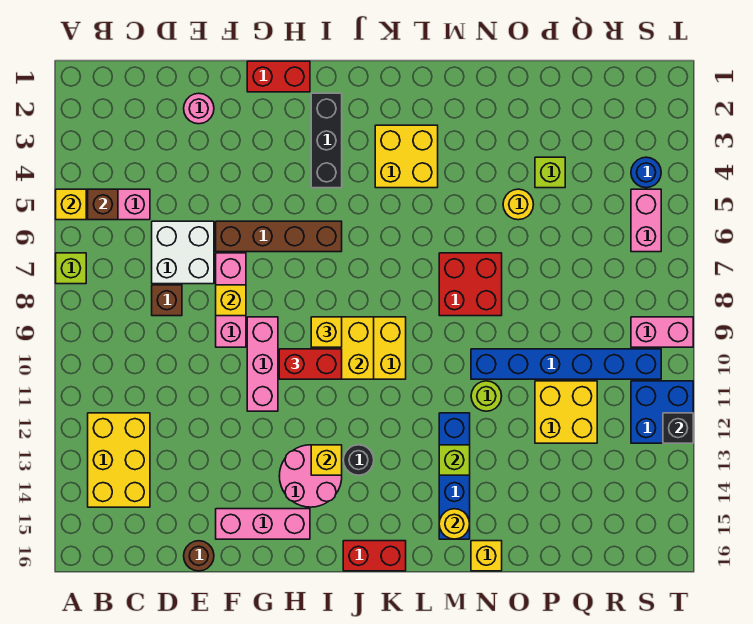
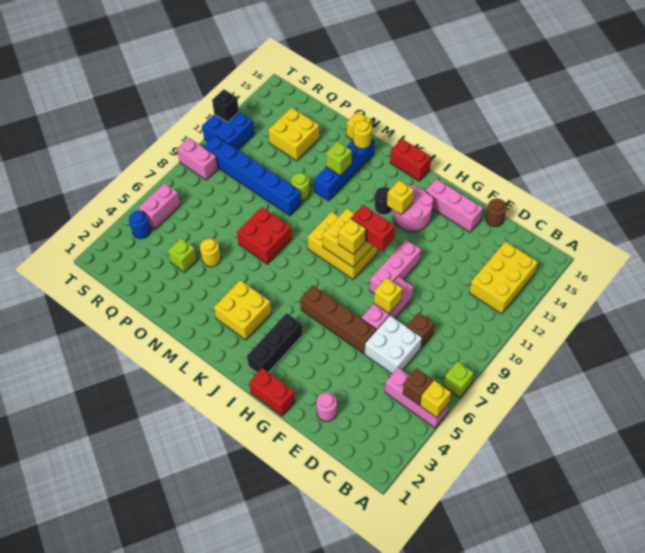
yellow brick P11:Q12 level 1 -> yellow brick P13:Q14 level 1

